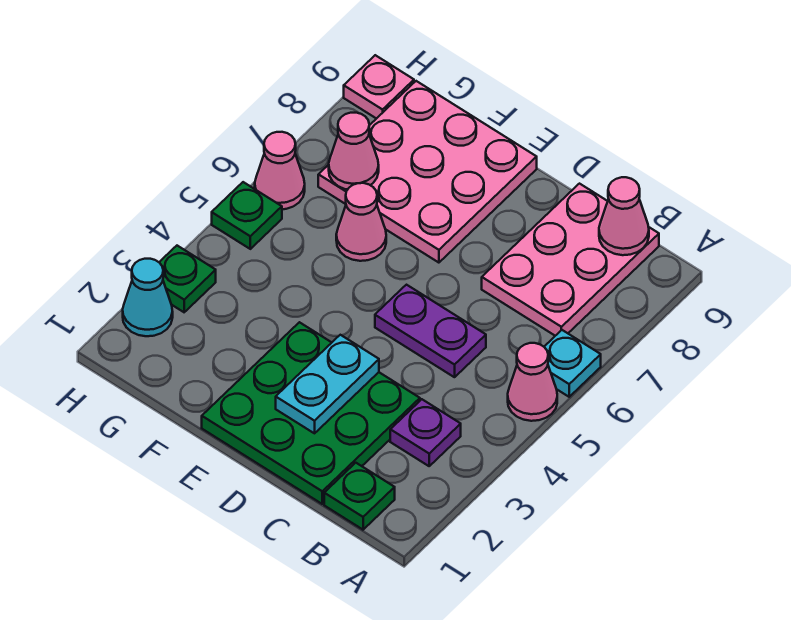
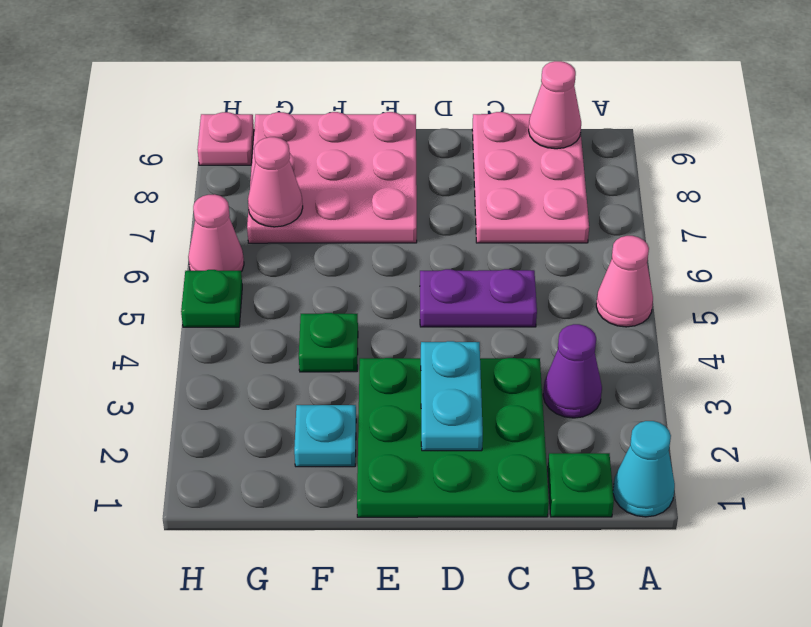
cyan plate A6 level 1 -> cyan plate F2 level 1
purple plate B3 level 1 -> purple cone B3 level 1
pink cone F6 level 1 -> none
cyan cone H2 level 1 -> cyan cone A1 level 1
green plate H3 level 1 -> green plate F4 level 1

